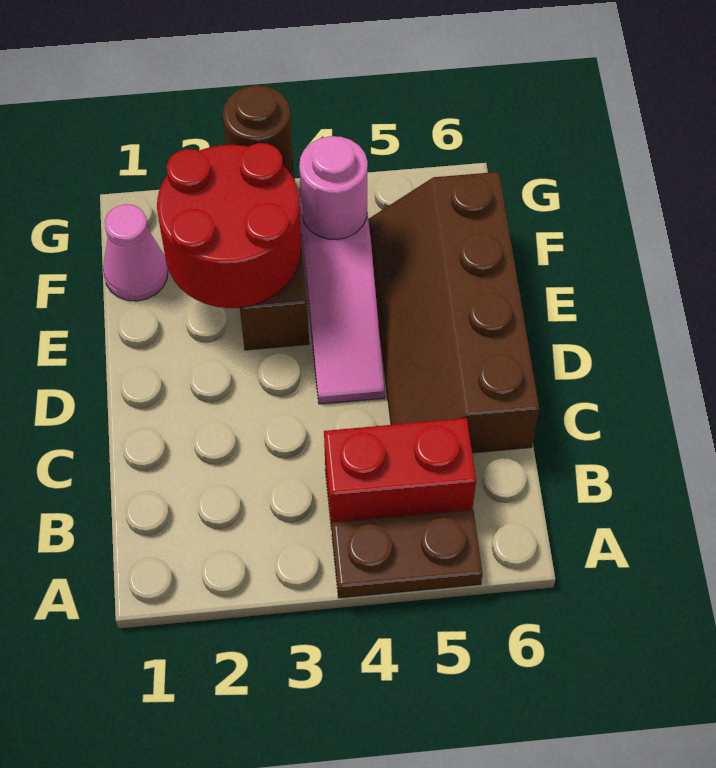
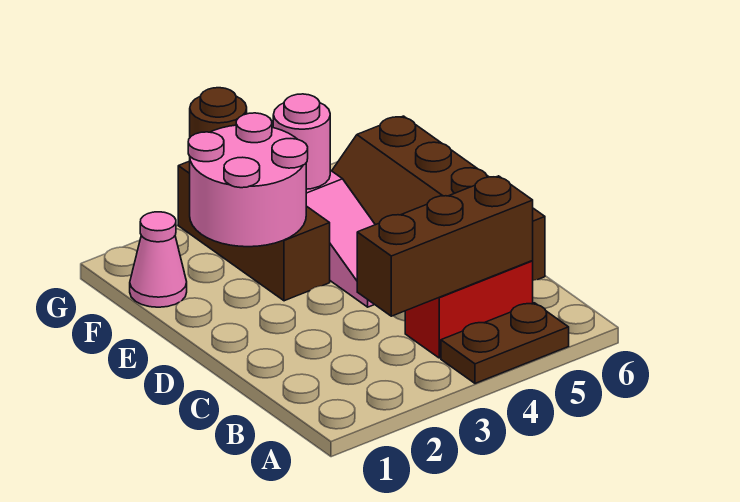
none -> brown brick B3:B5 level 2
red round brick E2:F3 level 2 -> pink round brick E2:F3 level 2

